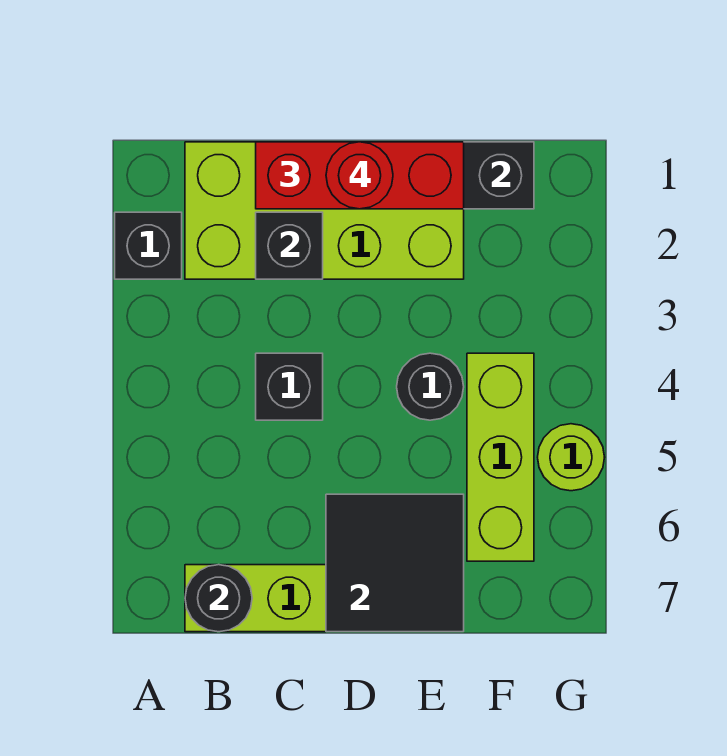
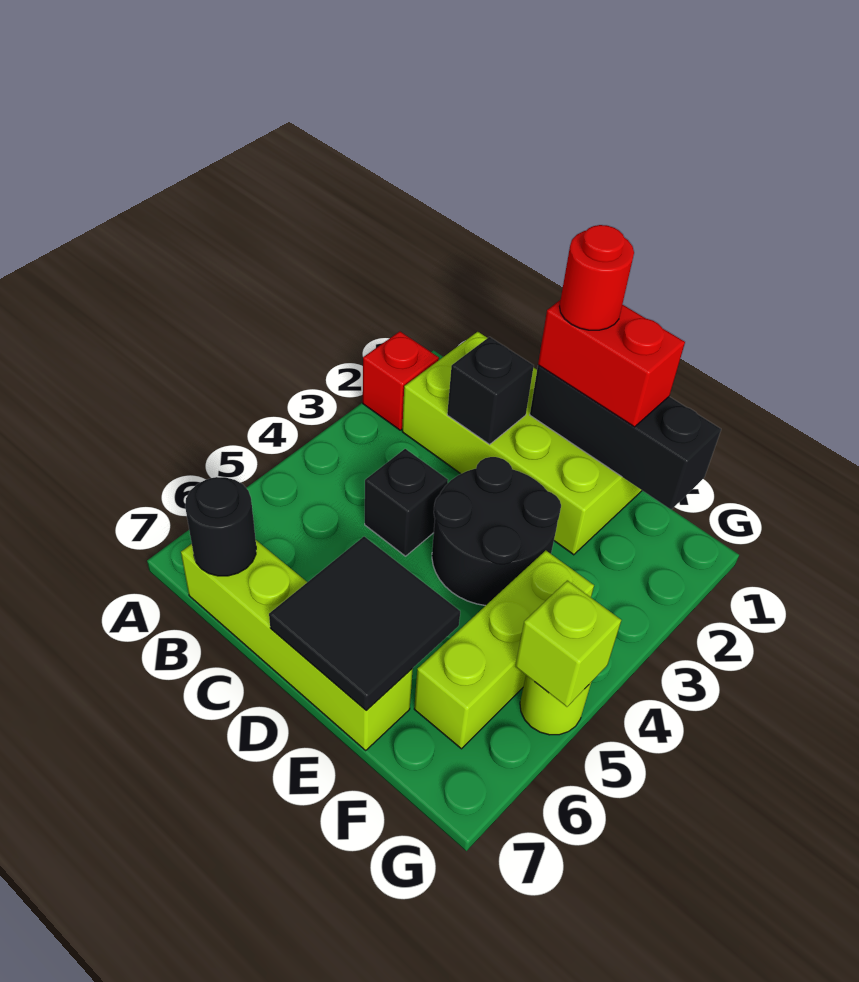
black brick A2 level 1 -> red brick A2 level 1
red brick C1:E1 level 3 -> red brick D1:E1 level 3
black round brick E4 level 1 -> black round brick D3:E4 level 1
none -> lime brick G5 level 2

